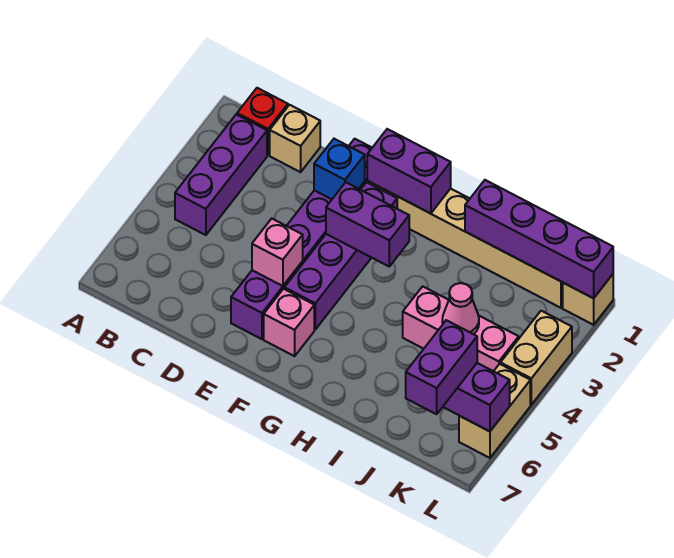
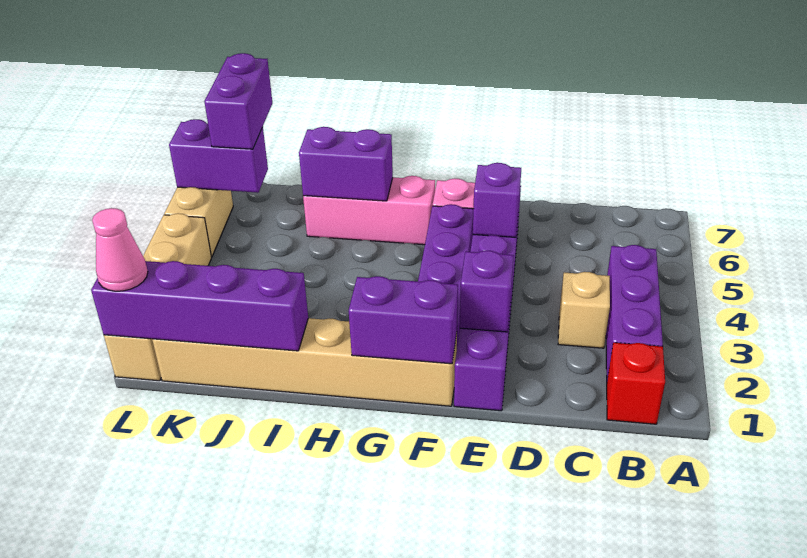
tan brick C1 level 1 -> tan brick C3 level 1
blue brick E2 level 2 -> purple brick E2 level 2
pink brick E5 level 2 -> purple brick E5 level 2
purple brick F3:G3 level 2 -> purple brick H6:I6 level 2
pink brick I4:K4 level 1 -> pink brick G6:I6 level 1
pink cone J4 level 2 -> pink cone L1 level 3

